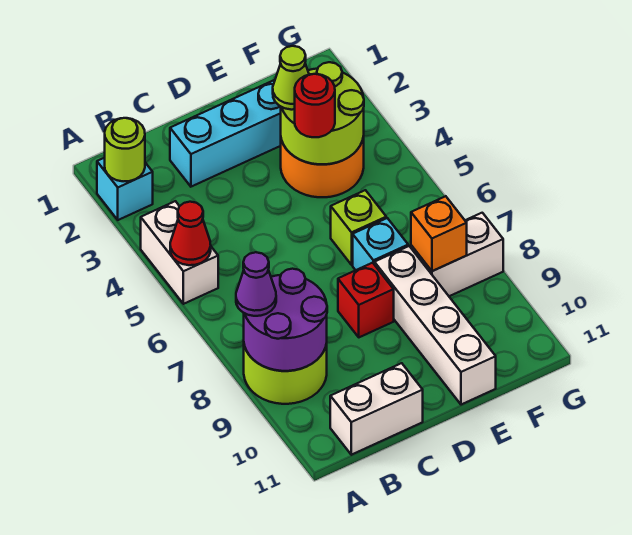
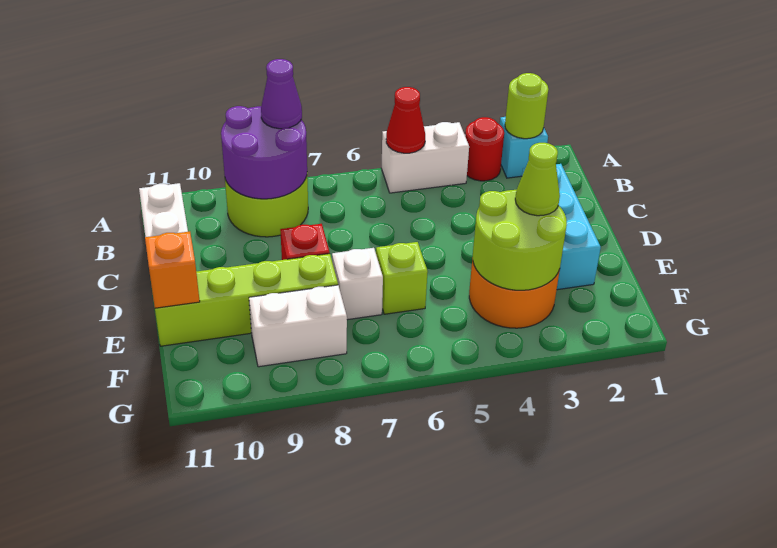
red round brick E4 level 3 -> red round brick A3 level 1
cyan brick E7 level 1 -> white brick E7 level 1
white brick E8:E11 level 1 -> lime brick E8:E11 level 1
white brick F8:G8 level 1 -> white brick F8:F9 level 1
orange brick F8 level 2 -> orange brick E11 level 2

